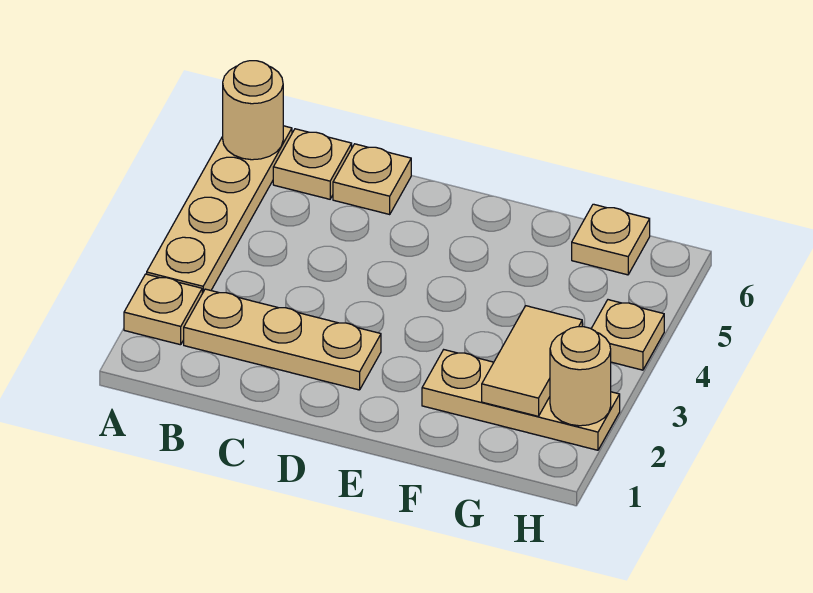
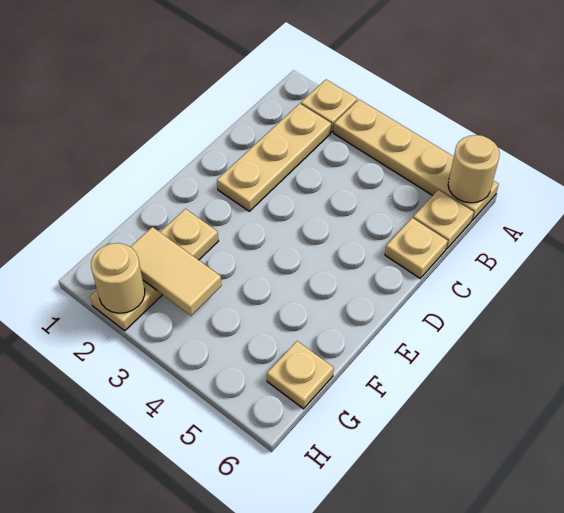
tan plate H4 level 1 -> none

